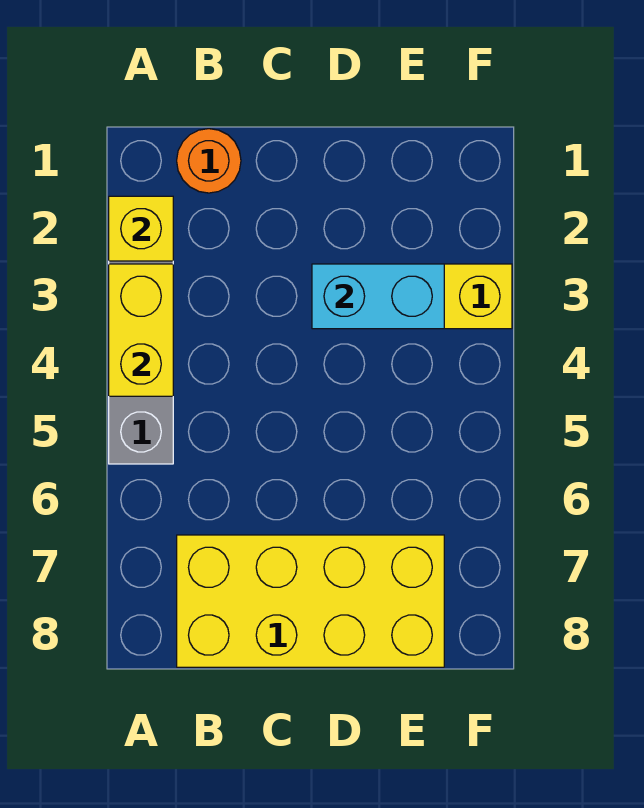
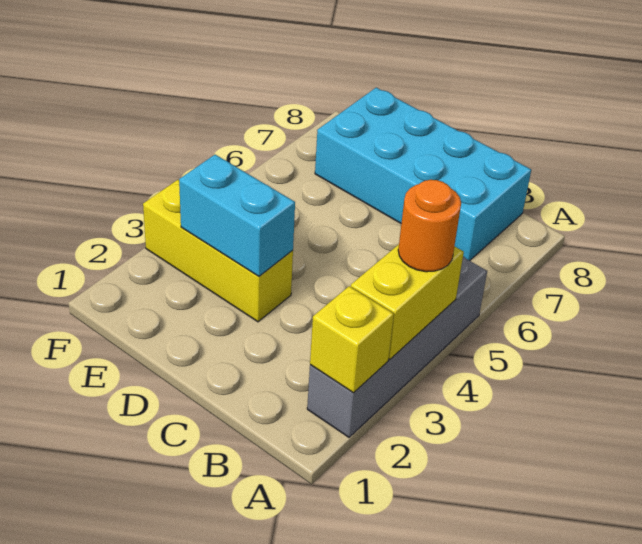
orange round brick B1 level 1 -> orange round brick A4 level 3
yellow brick B7:E8 level 1 -> cyan brick B7:E8 level 1

